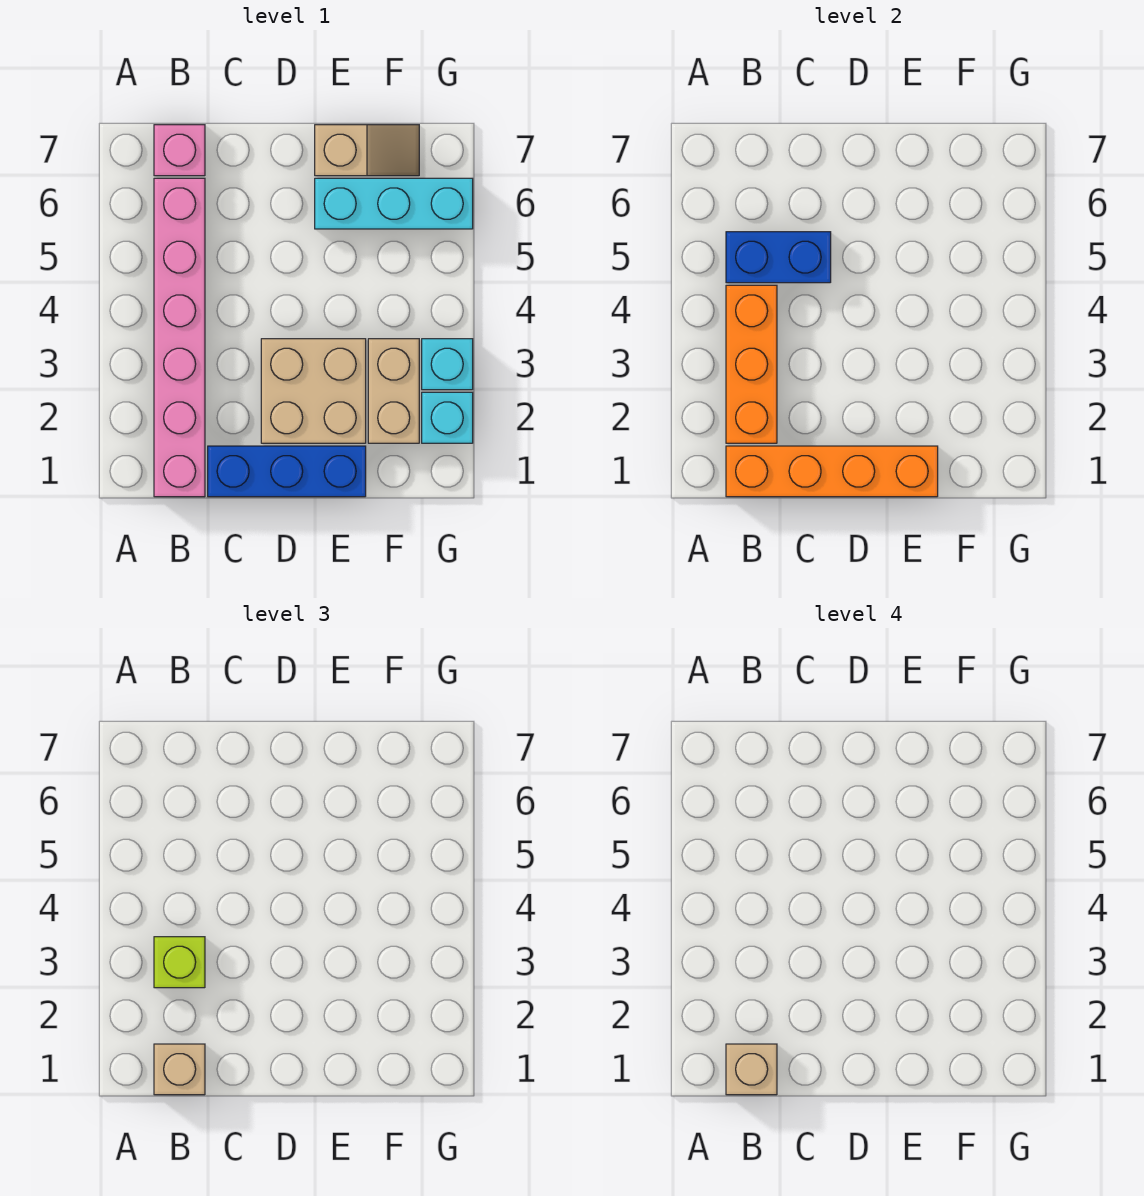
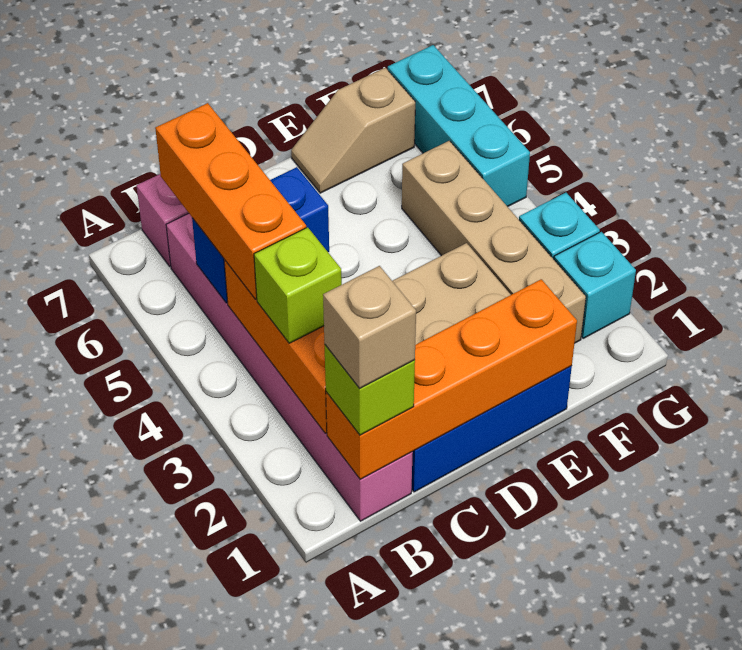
tan brick B1 level 3 -> lime brick B1 level 3
none -> orange brick B4:B6 level 3
cyan brick E6:G6 level 1 -> cyan brick G5:G7 level 1
tan slope E7:F7 level 1 top E -> tan slope E7:F7 level 1 top F
tan brick F2:F3 level 1 -> tan brick F2:F5 level 1

